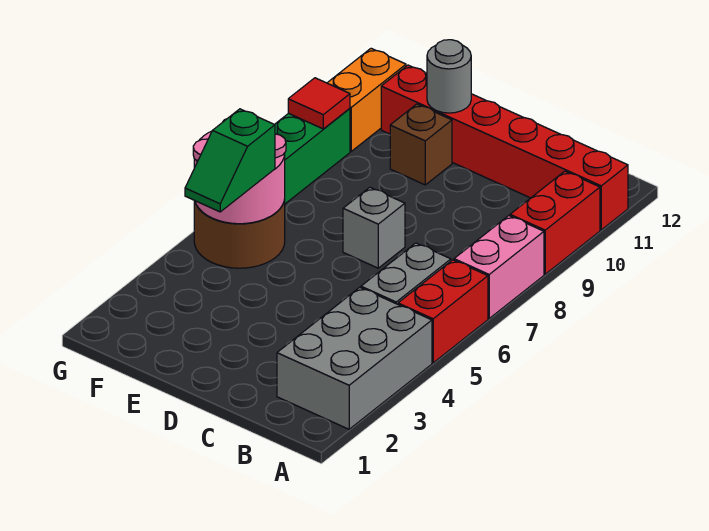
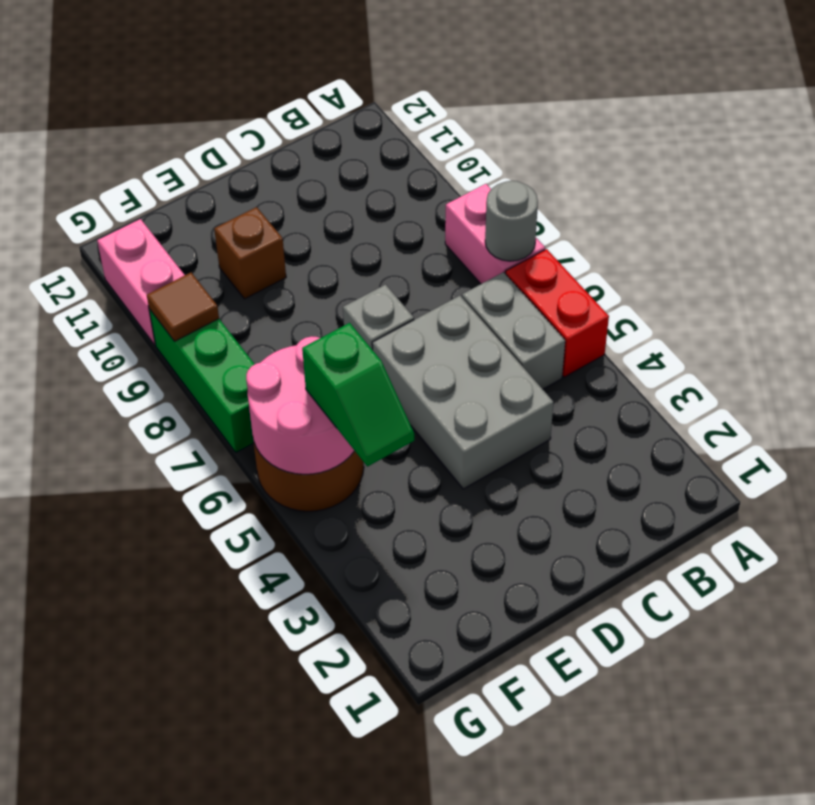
grey brick A2:B4 level 1 -> grey brick C4:D6 level 1
red brick A9:A10 level 1 -> none
red brick A11:F11 level 1 -> none
grey round brick E11 level 2 -> grey round brick A7 level 2
red tile G9 level 2 -> brown tile G9 level 2
orange brick G10:G11 level 1 -> pink brick G10:G11 level 1

